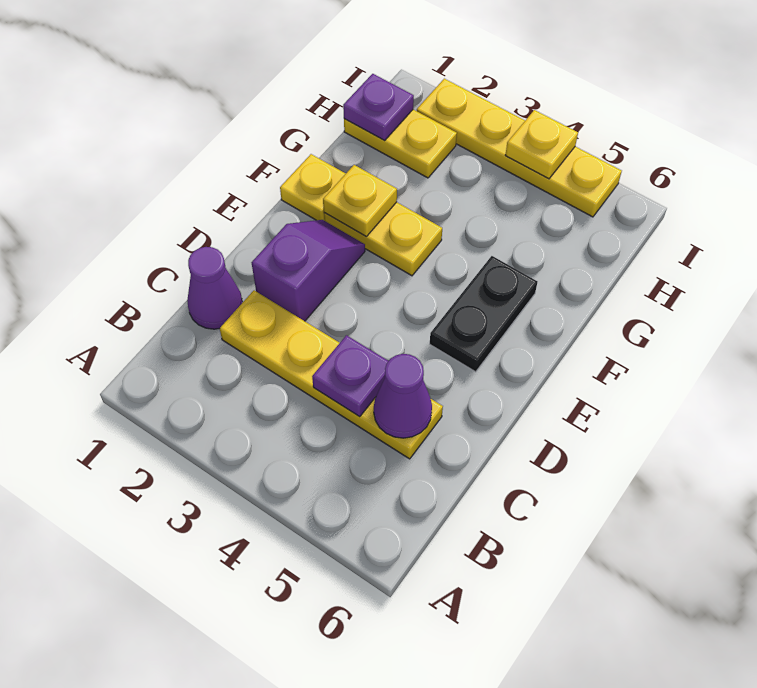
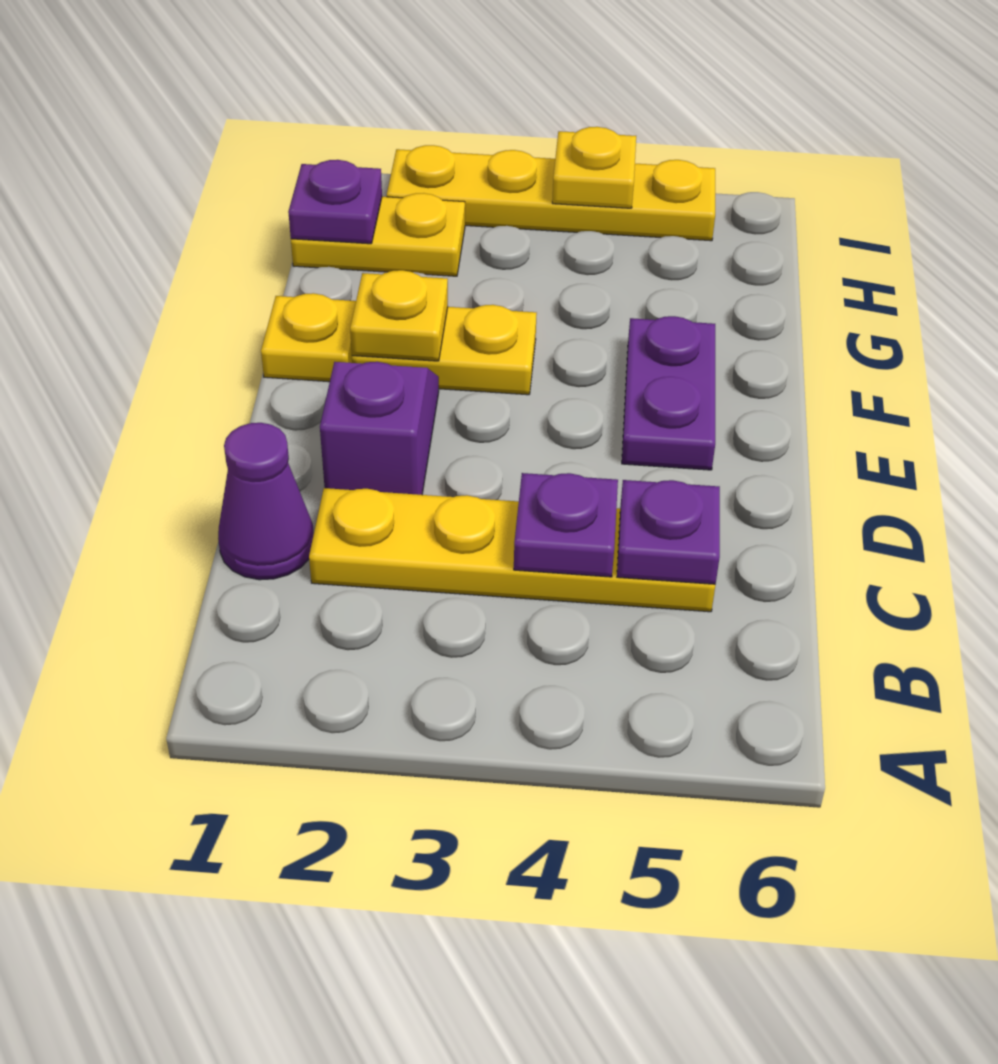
purple cone C5 level 2 -> purple plate C5 level 2
black plate E5:F5 level 1 -> purple plate E5:F5 level 1

